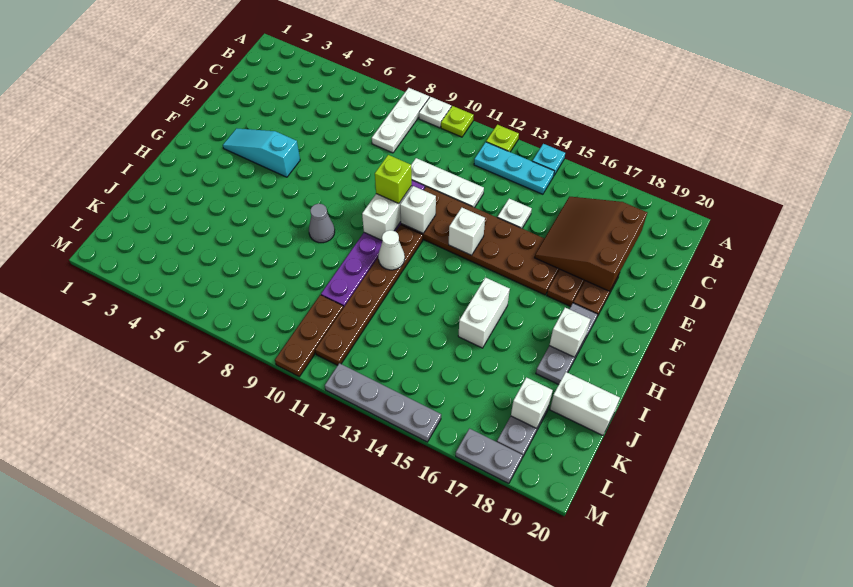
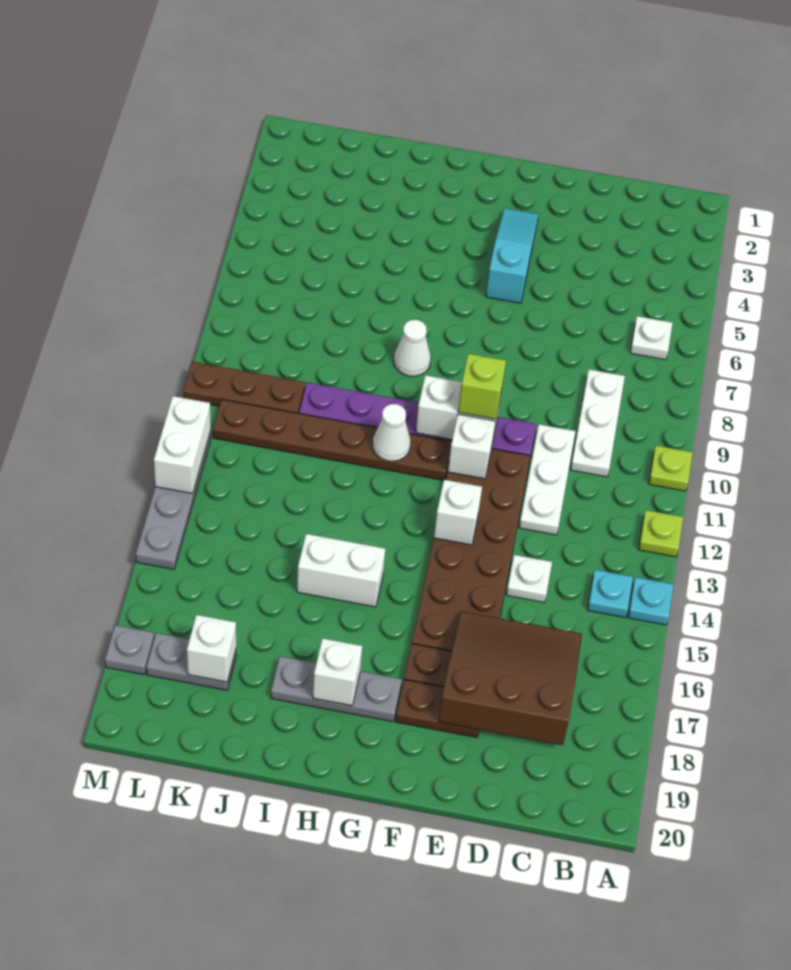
white plate A8:C8 level 1 -> white plate C8:C10 level 1
white plate A9 level 1 -> white plate B6 level 1
cyan plate B12:B14 level 1 -> cyan plate B14 level 1
grey cone H8 level 1 -> white cone H8 level 1
white brick J19:J20 level 1 -> white brick M12:M13 level 2
grey plate M17:M18 level 1 -> grey plate M18 level 1

